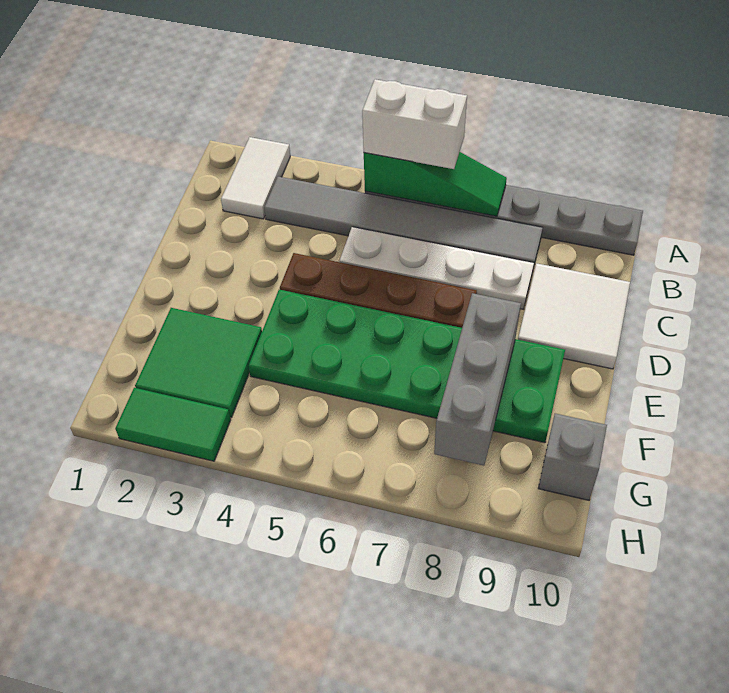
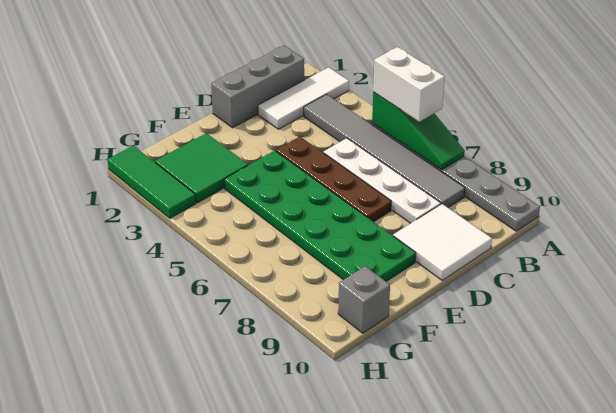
white tile A2:B2 level 1 -> white tile A2:C2 level 1
grey brick E8:G8 level 2 -> grey brick B1:D1 level 1
green tile H2:H3 level 1 -> green tile H1:H3 level 1

